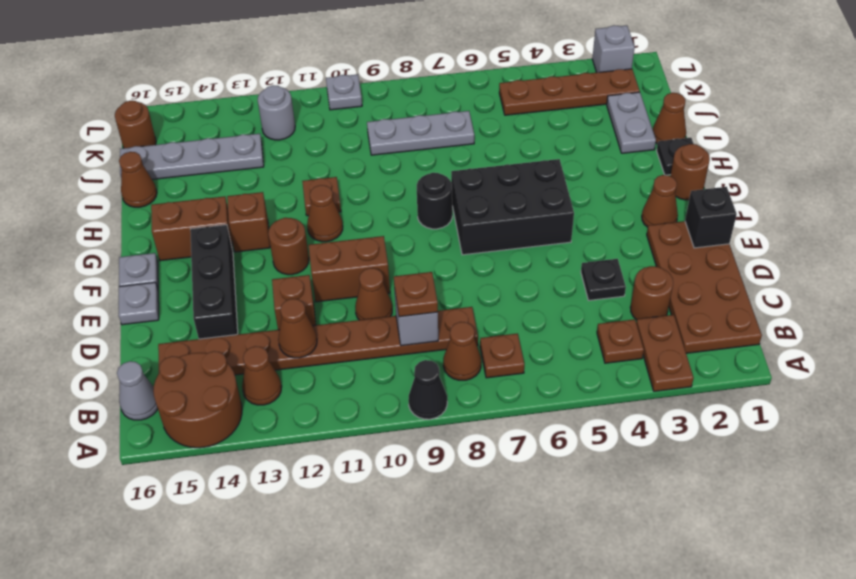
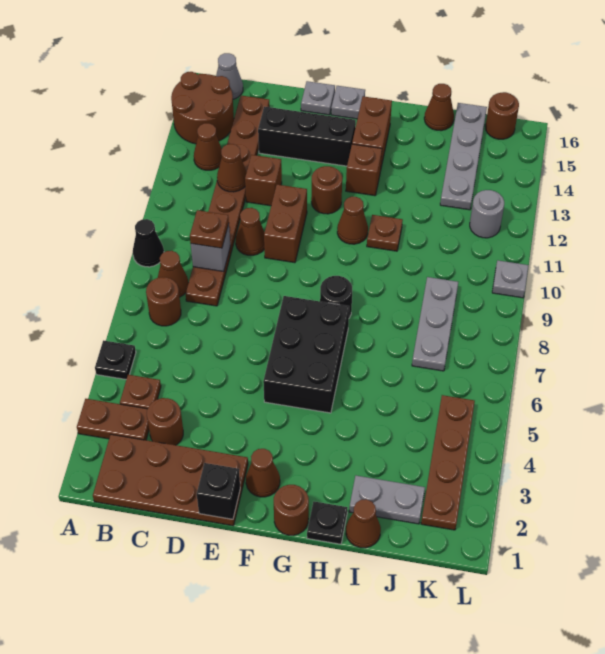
brown plate B7 level 1 -> brown round brick B7 level 1
black plate D4 level 1 -> black plate A5 level 1
grey brick L2 level 1 -> none

